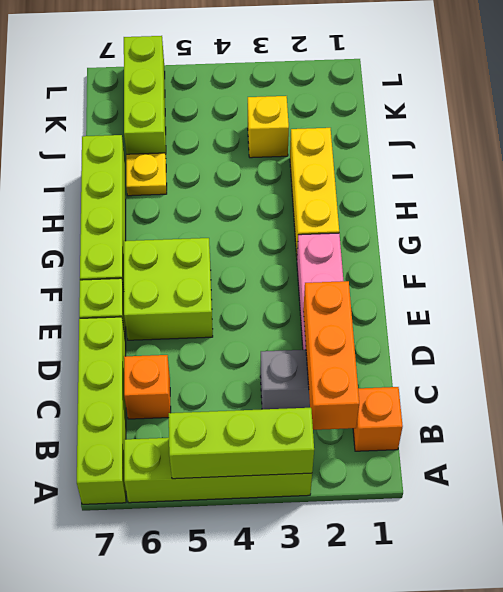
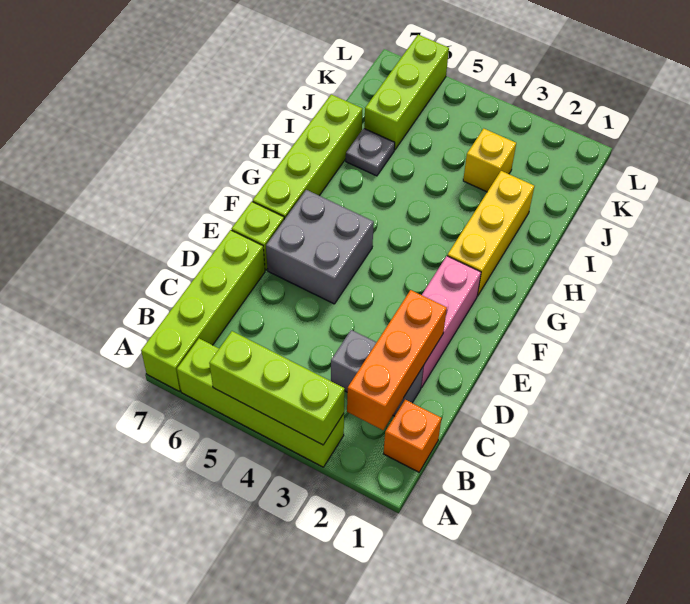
orange brick C6 level 1 -> none
lime brick E5:F6 level 1 -> grey brick E5:F6 level 1
yellow plate I6 level 1 -> grey plate I6 level 1

